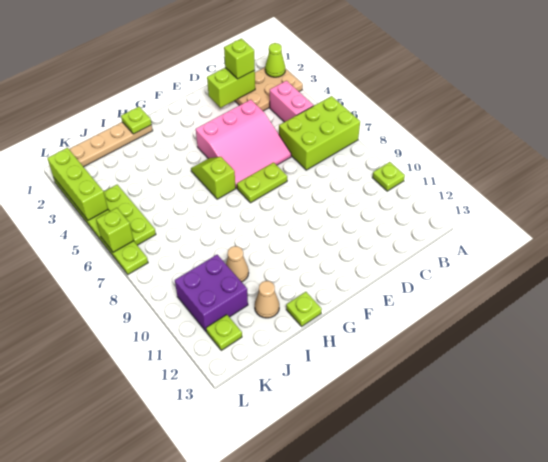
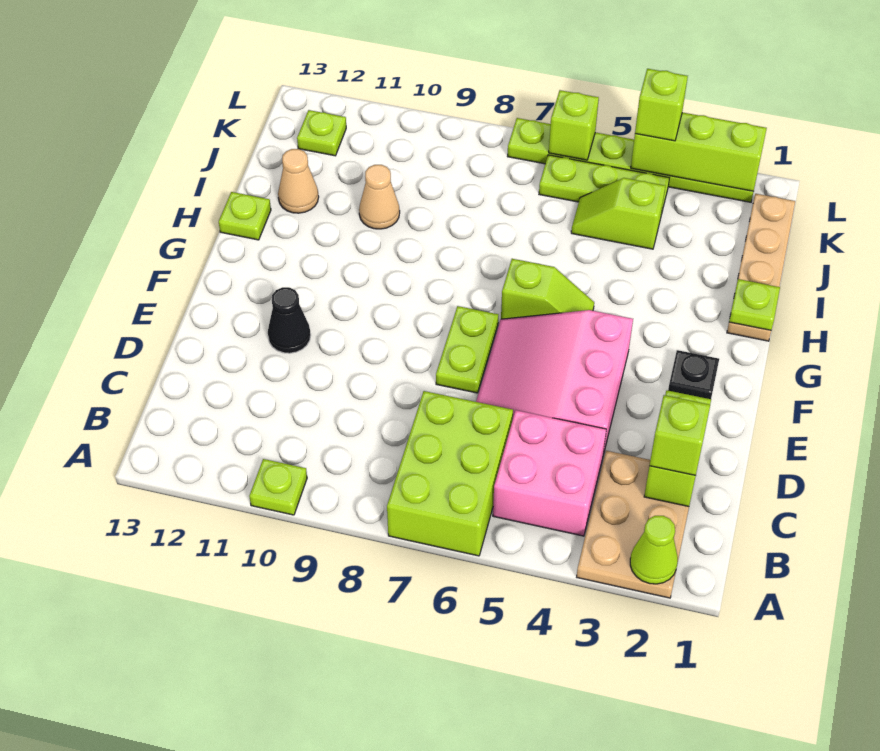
pink brick B4:B5 level 1 -> pink brick B4:C5 level 1
none -> black cone E11 level 1
none -> black plate F2 level 1
none -> lime slope J4:J5 level 1 top 4
purple brick J10:K11 level 1 -> none
none -> lime brick L4 level 3

